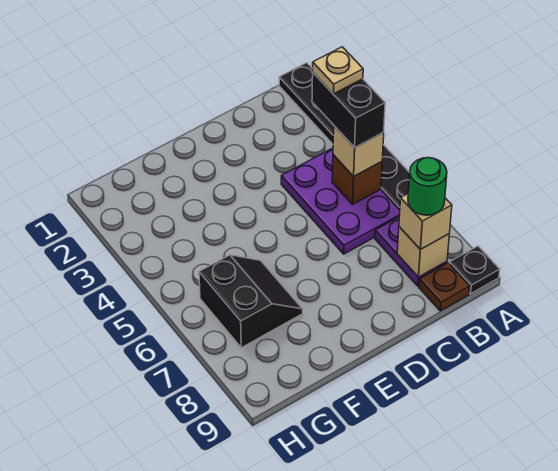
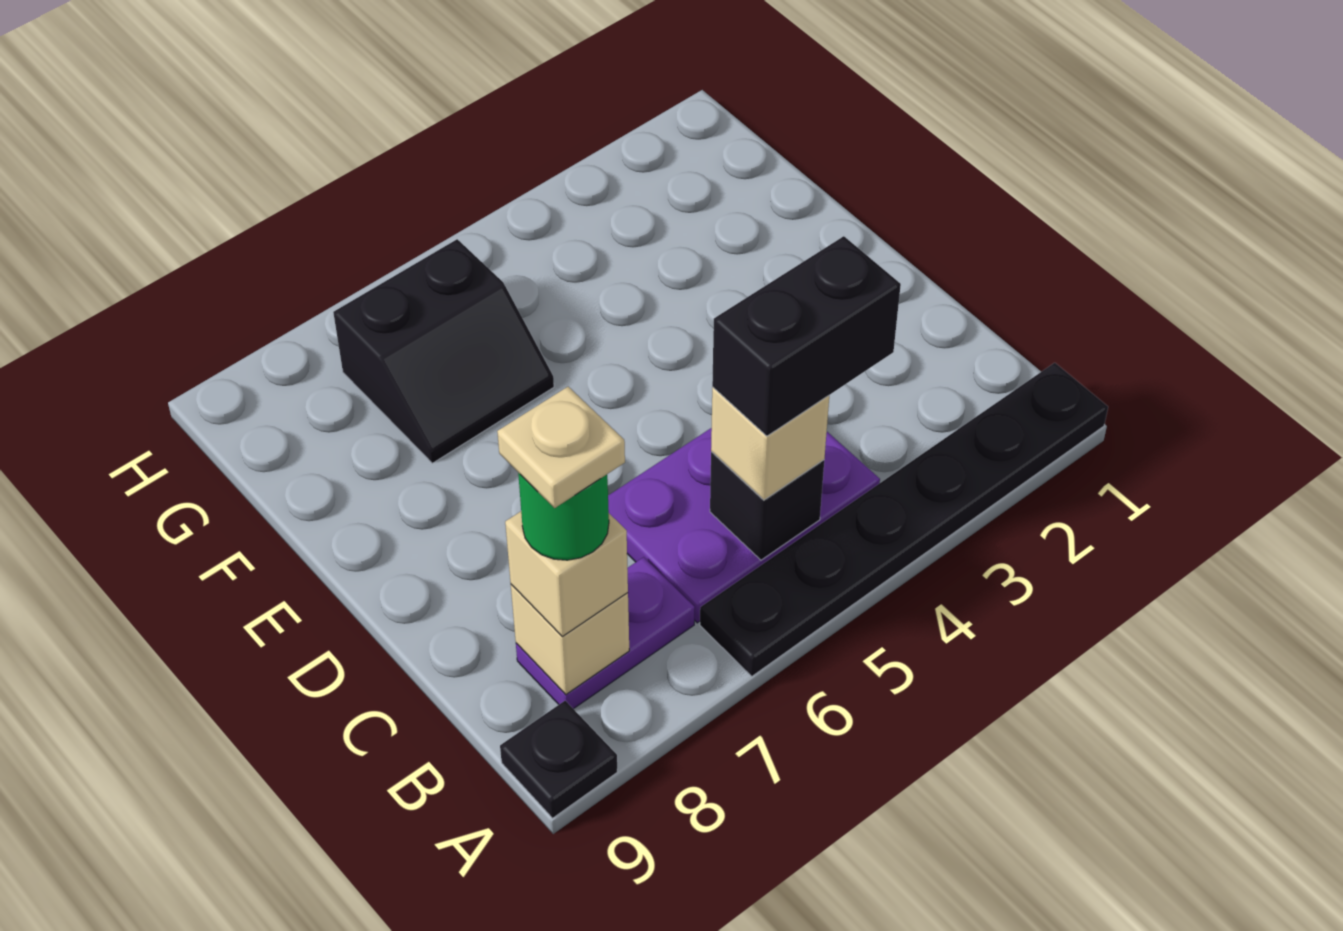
tan plate B4 level 5 -> tan plate B8 level 5
brown brick B5 level 2 -> black brick B5 level 2
brown plate B9 level 1 -> none

